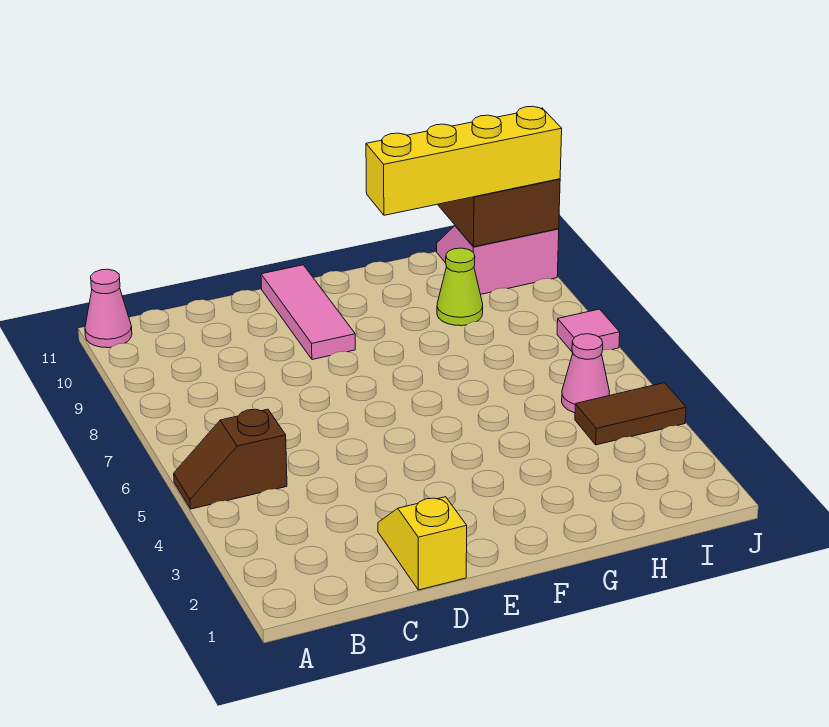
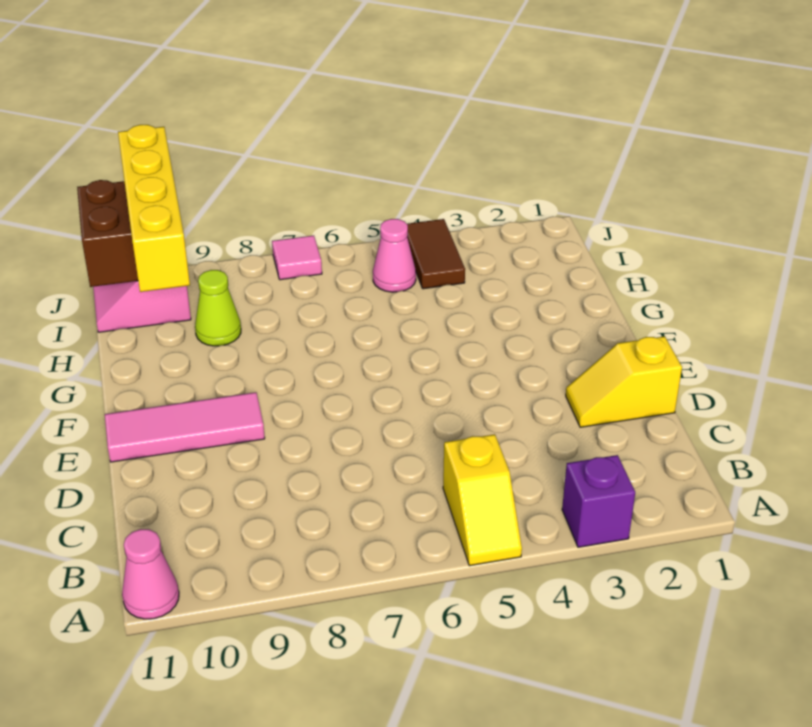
none -> purple brick A3 level 1
brown slope A5:B5 level 1 top B -> yellow slope A5:B5 level 1 top B

